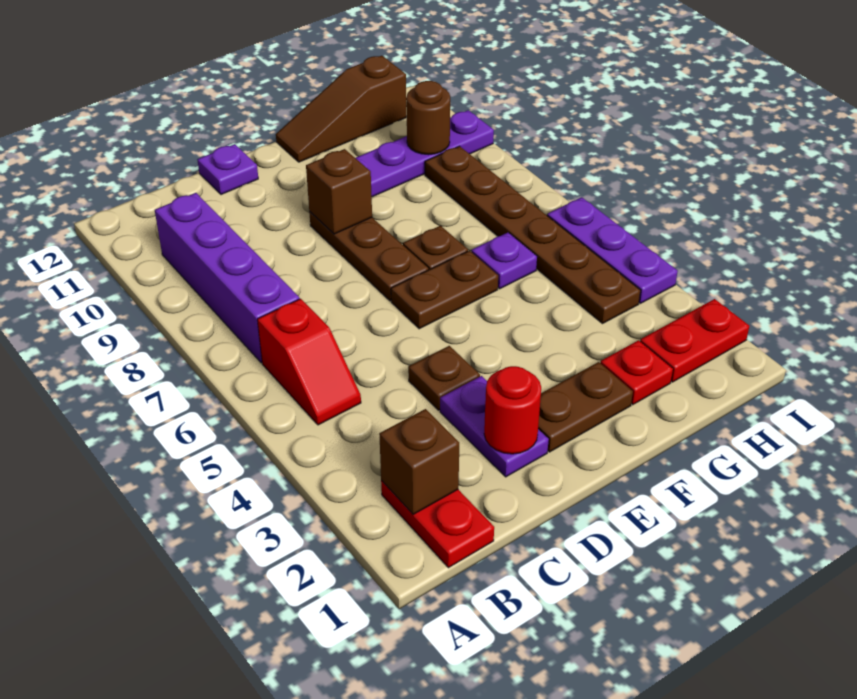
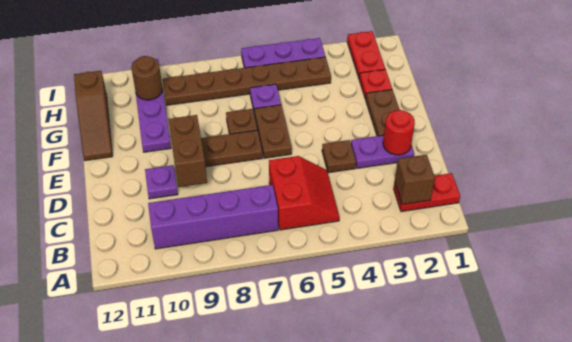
red slope B5:B6 level 1 top 6 -> red slope B5:C6 level 1 top 6
purple plate D12 level 1 -> purple plate D10 level 1
brown brick E9 level 2 -> brown brick D9:E9 level 2

